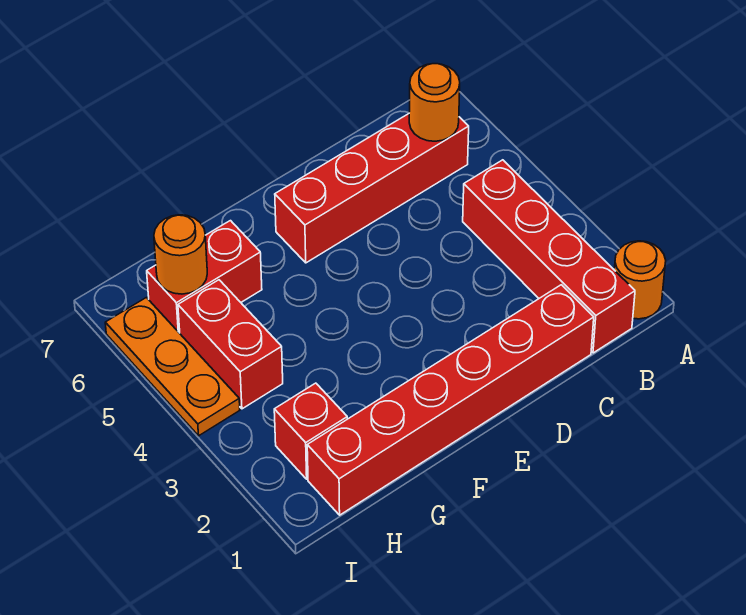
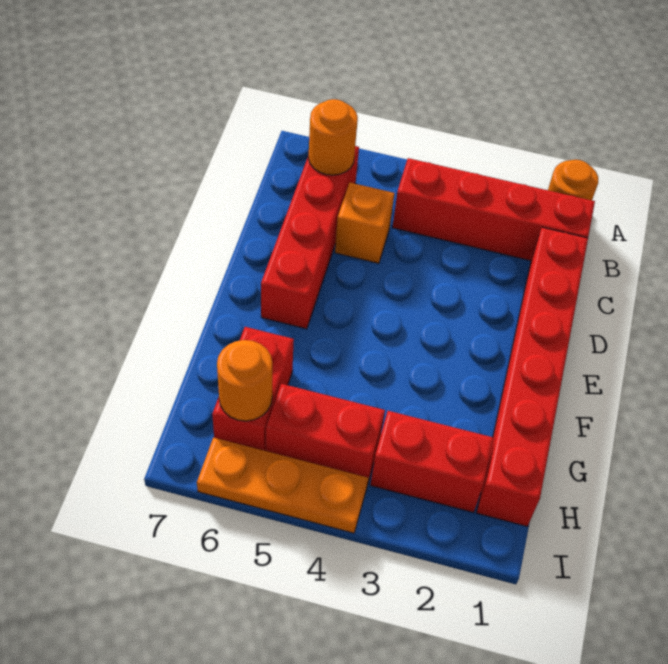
none -> orange brick C5 level 1
red brick H2 level 1 -> red brick H2:H3 level 1

